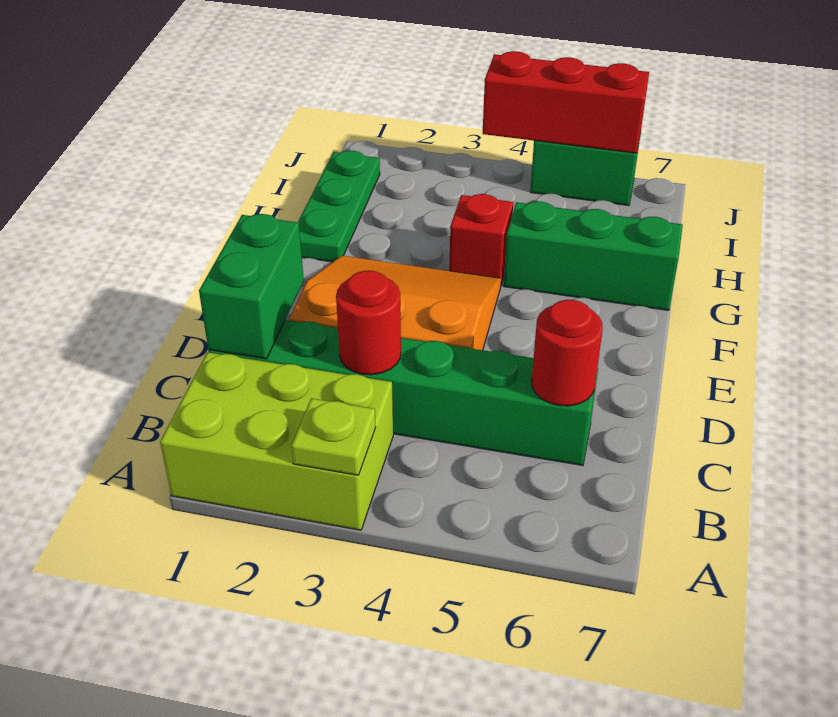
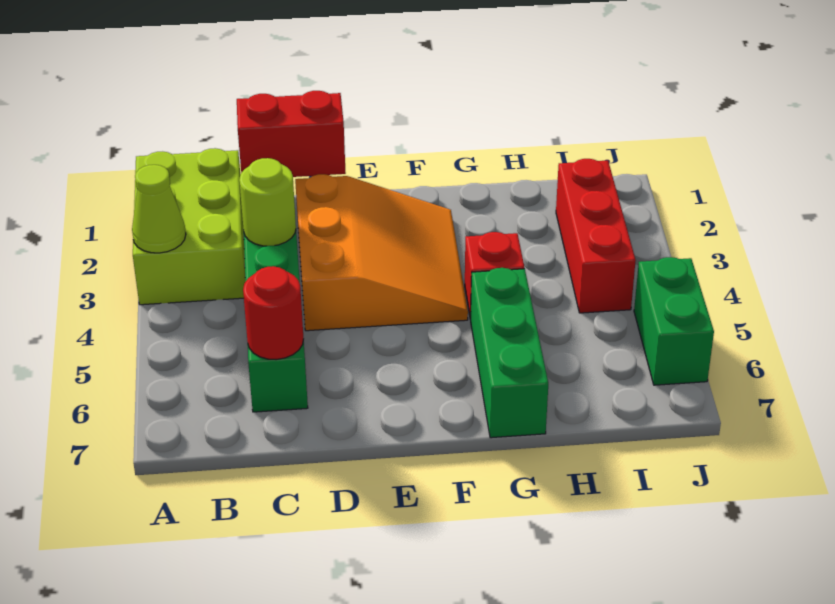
lime plate A3 level 2 -> lime cone A3 level 2
green brick C1:D1 level 2 -> red brick C1:D1 level 2
red round brick C3 level 2 -> lime round brick C3 level 2
green plate G1:I1 level 1 -> none
red brick J4:J6 level 2 -> red brick I2:I4 level 1

